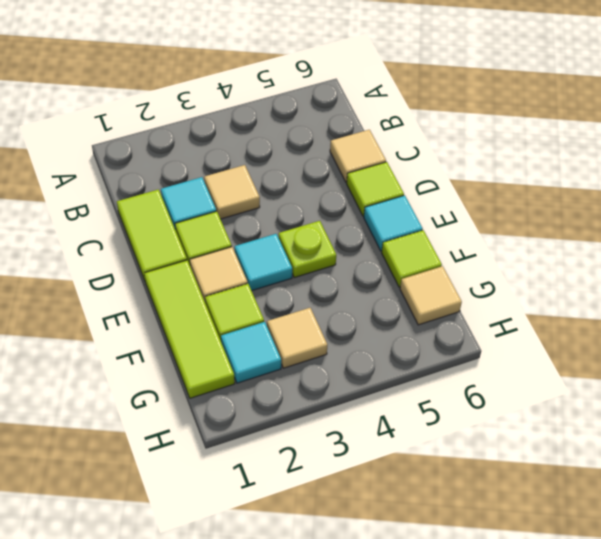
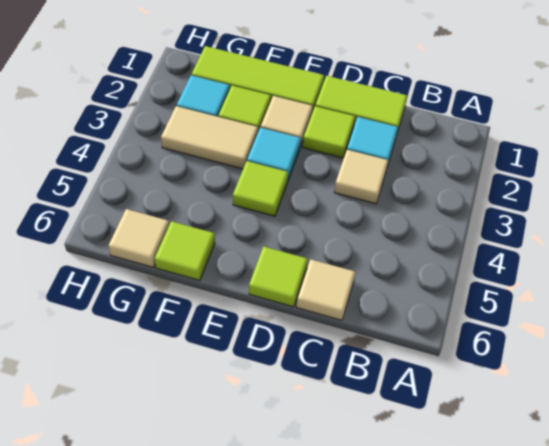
lime plate E4 level 1 -> lime tile E4 level 1
cyan tile E6 level 1 -> none
tan tile G3 level 1 -> tan tile F3:G3 level 1

